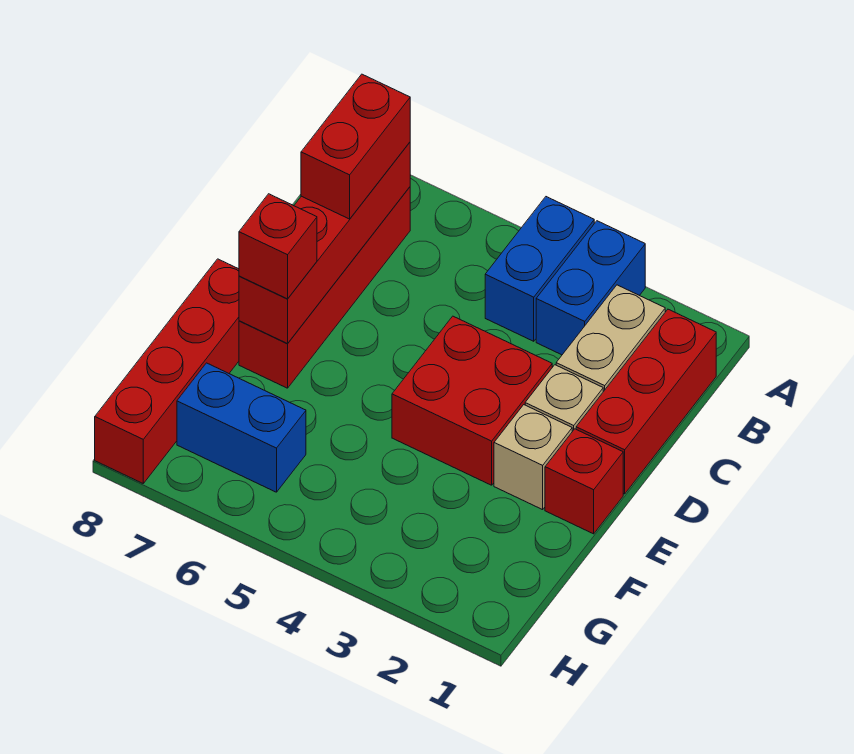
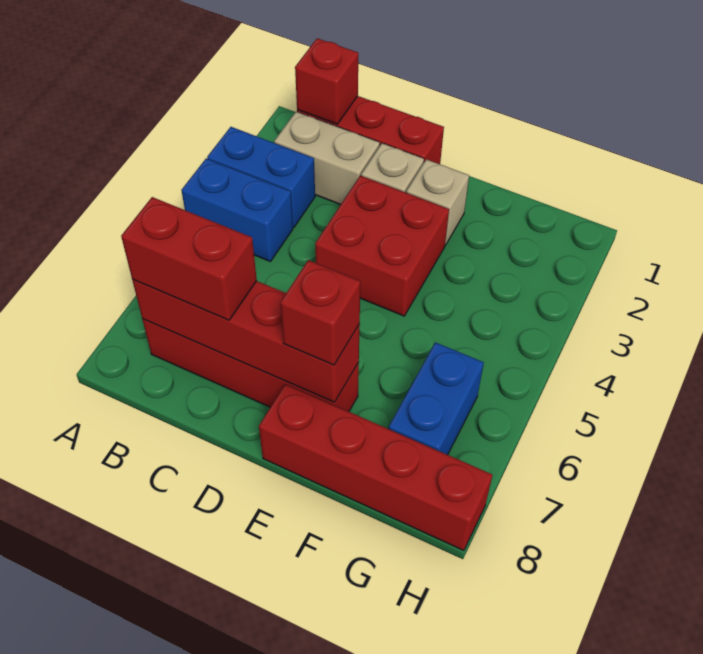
red brick E1 level 1 -> red brick B1 level 2

